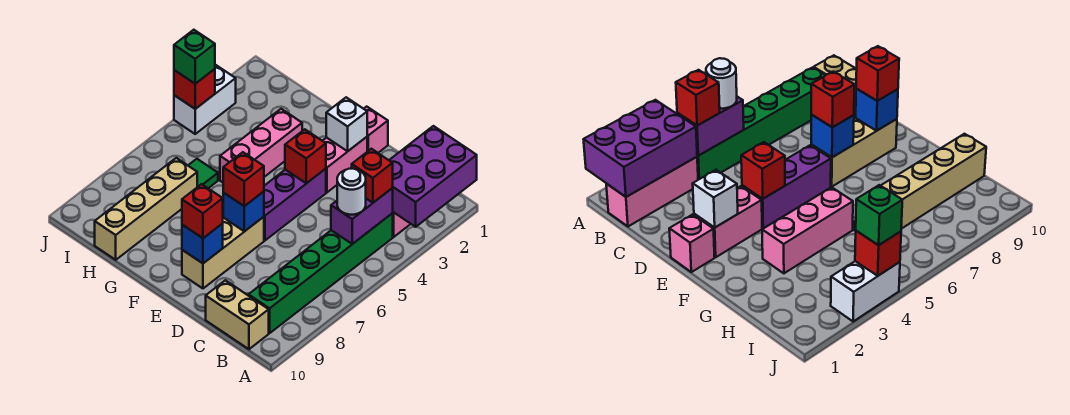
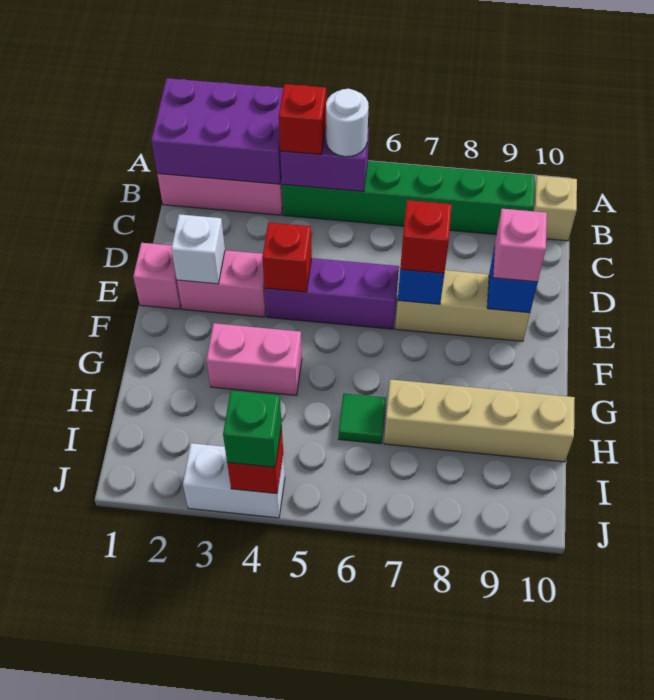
tan brick B10:C10 level 1 -> tan brick B10 level 1
red brick E9 level 3 -> pink brick E9 level 3
pink brick G3:G5 level 1 -> pink brick G3:G4 level 1

